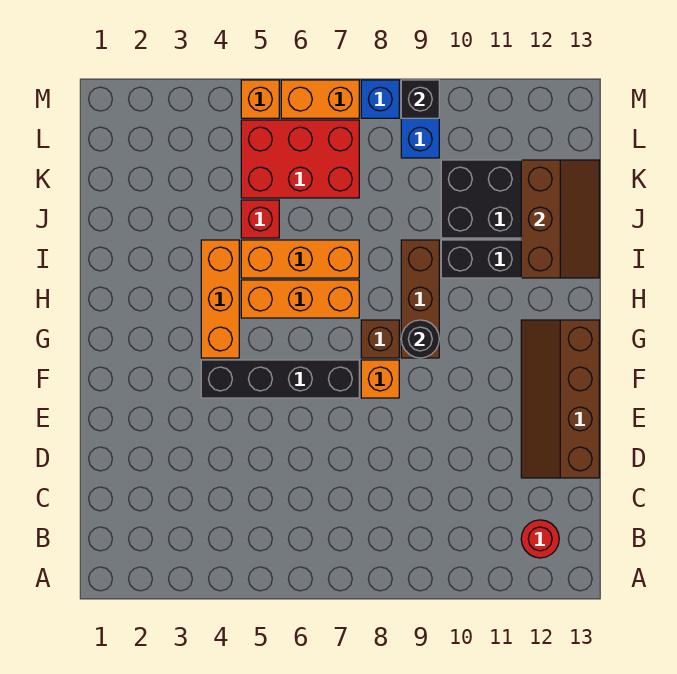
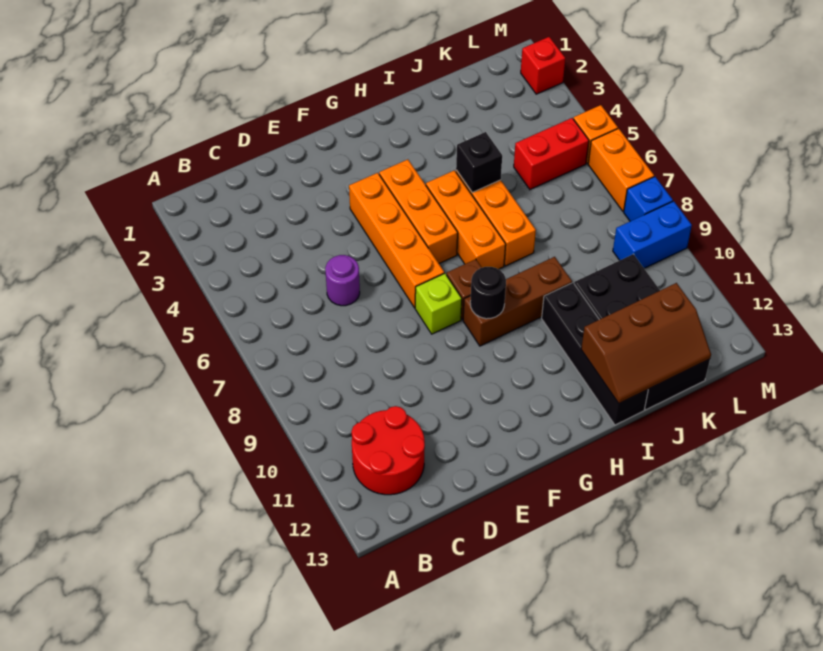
red round brick B12 level 1 -> red round brick B11:C12 level 1
none -> purple round brick D6 level 1
brown slope D12:G13 level 1 top 13 -> none
black brick F4:F7 level 1 -> orange brick F4:F7 level 1
orange brick F8 level 1 -> lime brick F8 level 1
orange brick G4:I4 level 1 -> orange brick G4:G6 level 1
red brick J5 level 1 -> red brick M2 level 1
red brick K5:L7 level 1 -> red brick K5:L5 level 1
black brick M9 level 2 -> black brick I5 level 2

